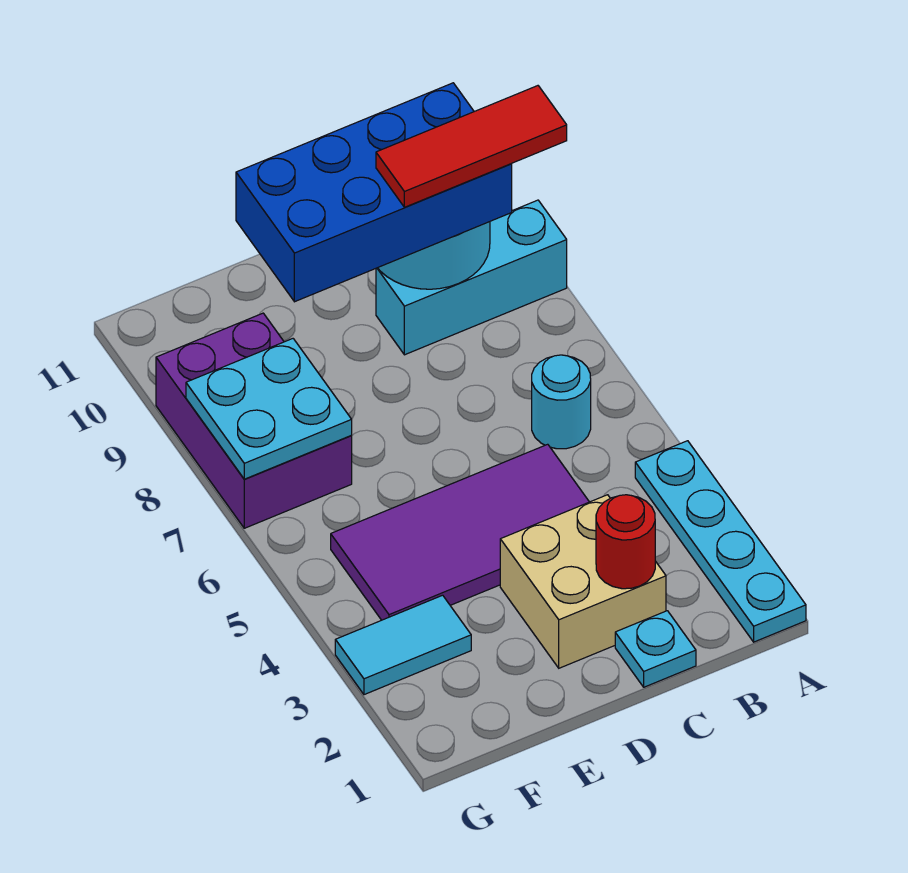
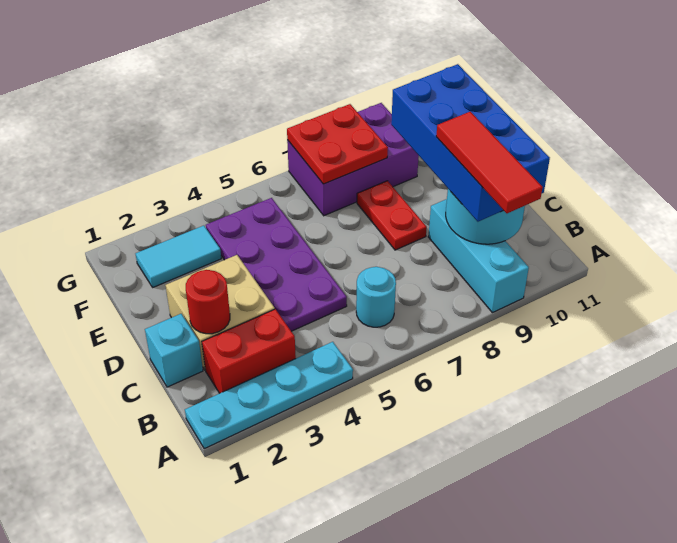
none -> red brick B2:B3 level 1
cyan plate C1 level 1 -> cyan brick C1 level 1
purple tile C4:F5 level 1 -> purple plate C4:F5 level 1
none -> red plate D8:E8 level 1
cyan tile F3:G3 level 1 -> cyan tile F2:F3 level 1
cyan plate F7:G8 level 2 -> red plate F7:G8 level 2

